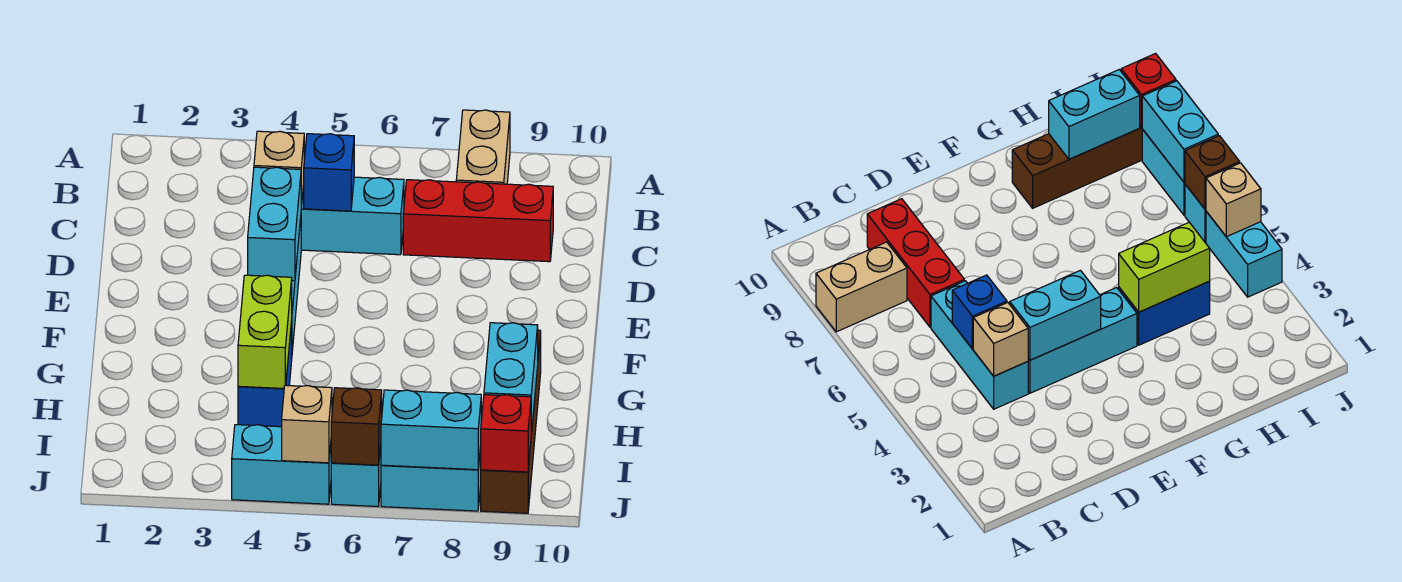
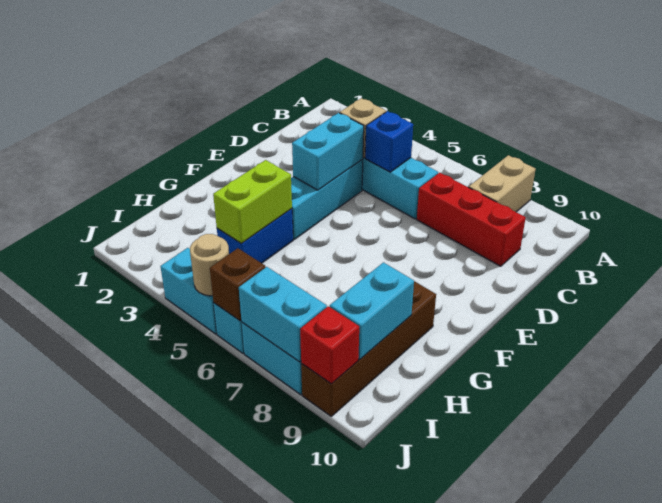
tan brick J5 level 2 -> tan round brick J5 level 2

